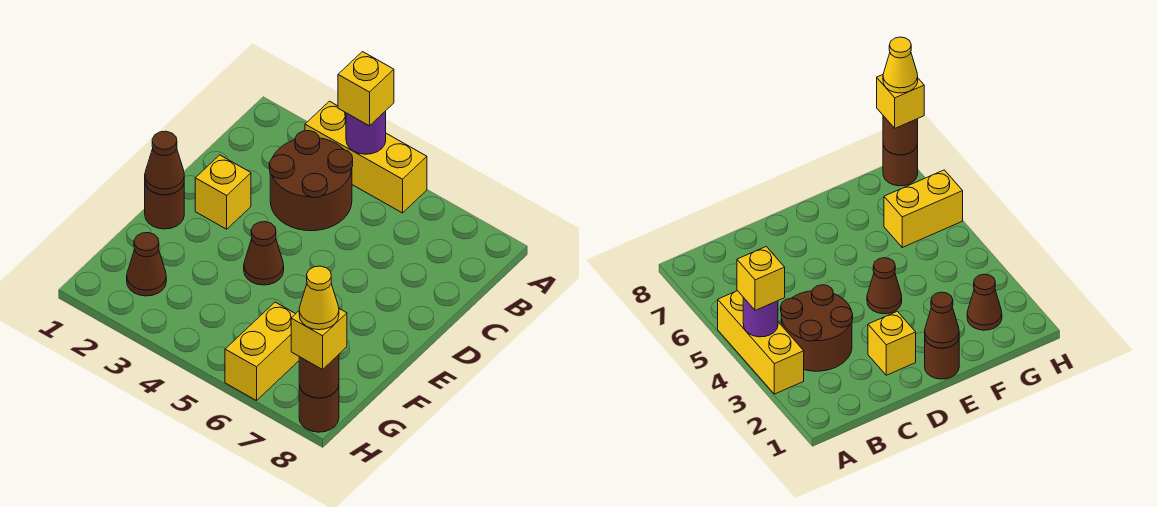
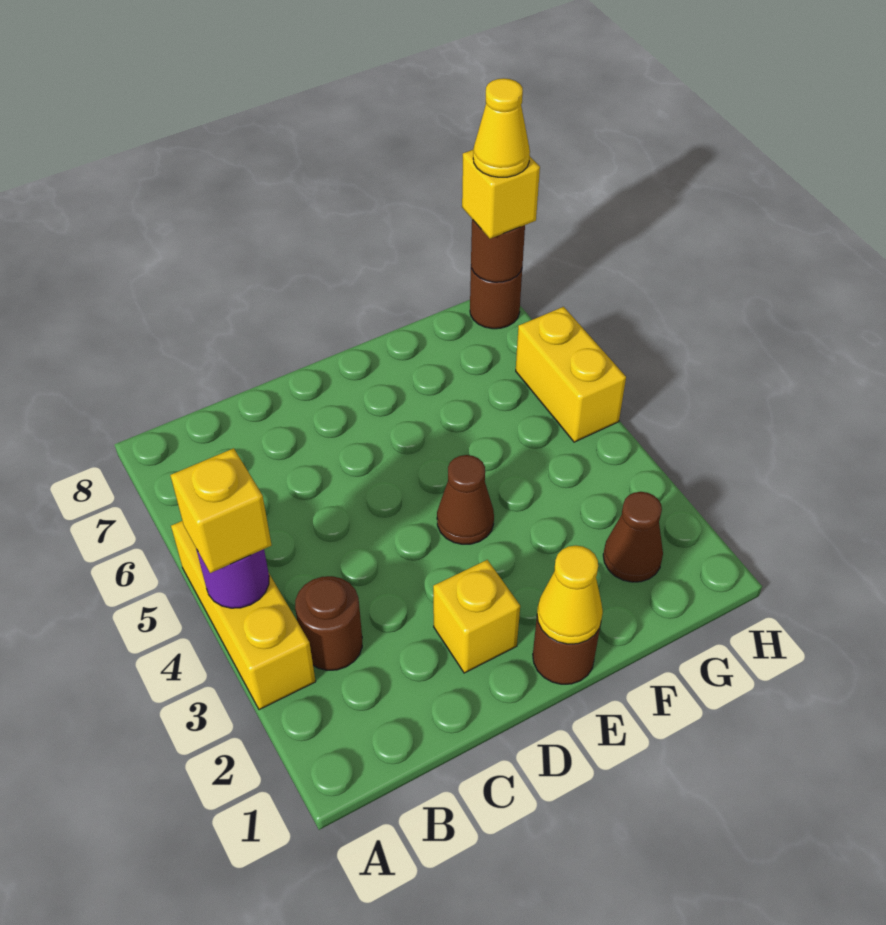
brown round brick B3:C4 level 1 -> brown round brick B3 level 1
brown cone E1 level 2 -> yellow cone E1 level 2
yellow brick G6:H6 level 1 -> yellow brick H5:H6 level 1

